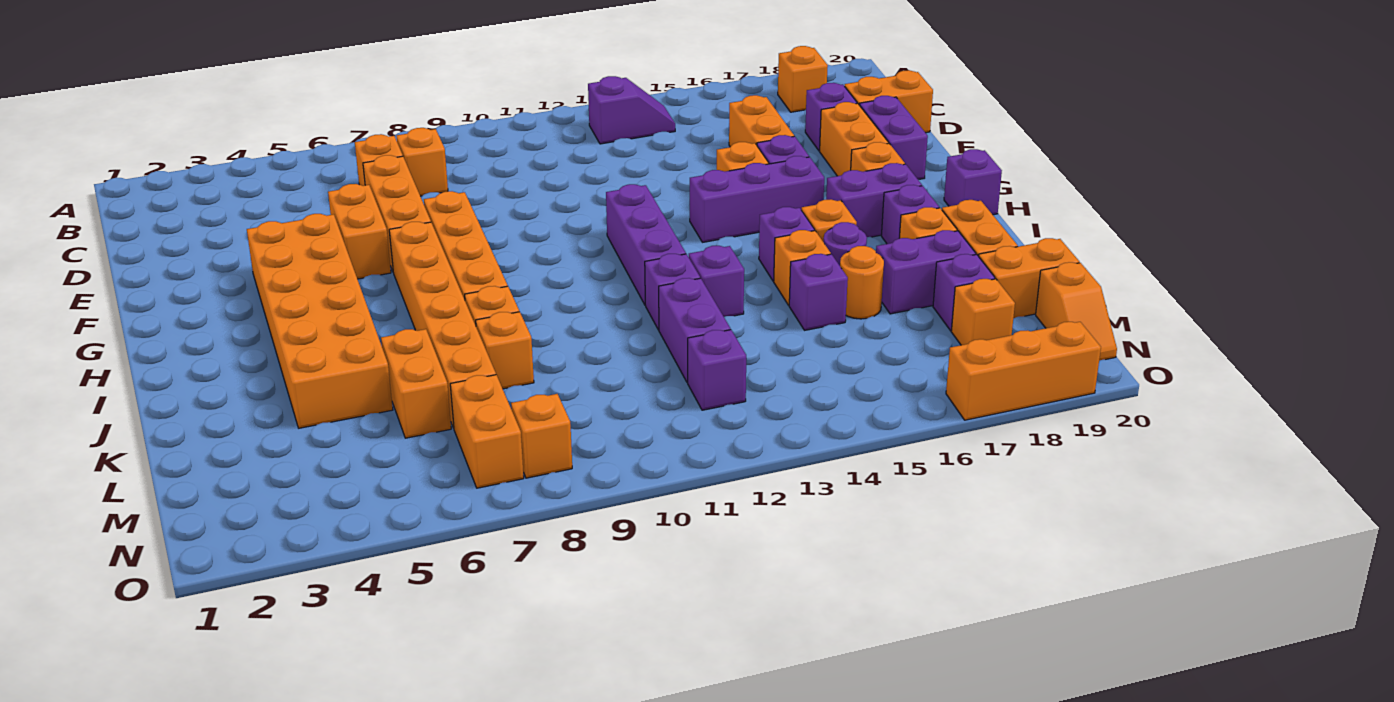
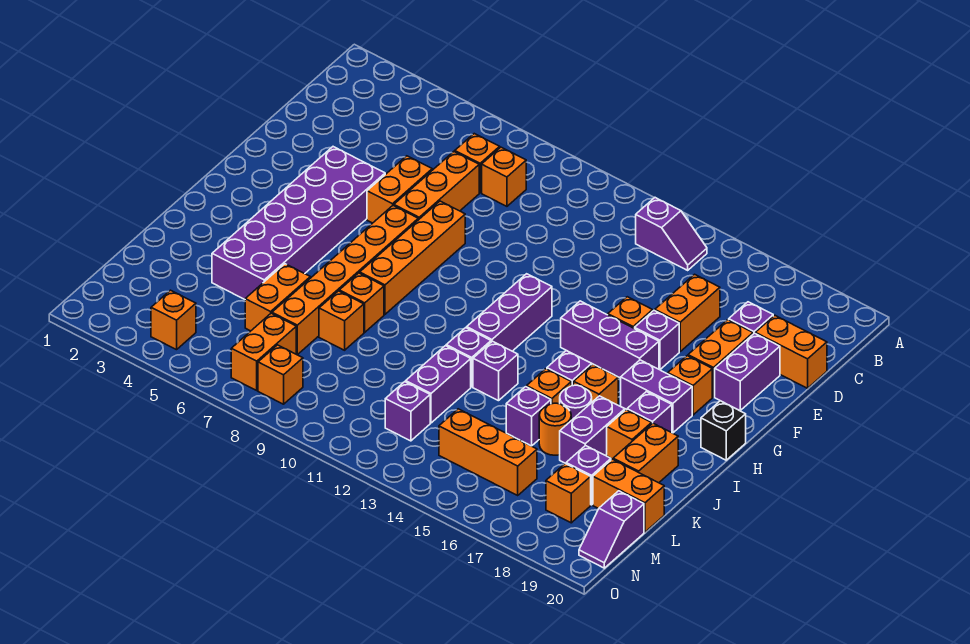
orange brick B18 level 1 -> orange brick N4 level 1
orange brick F4:K5 level 1 -> purple brick F4:K5 level 1
purple brick H20 level 1 -> black brick H20 level 1
purple brick K17:K18 level 1 -> purple brick J17:K17 level 1
orange slope M20:N20 level 1 top M -> purple slope M20:N20 level 1 top M
orange brick O17:O19 level 1 -> orange brick M14:M16 level 1

